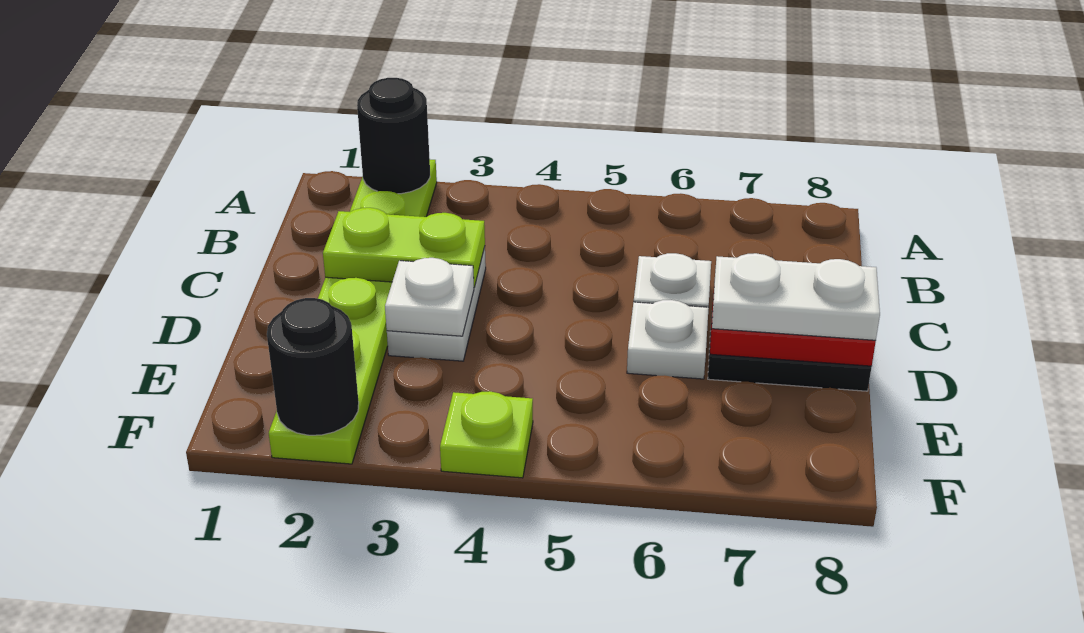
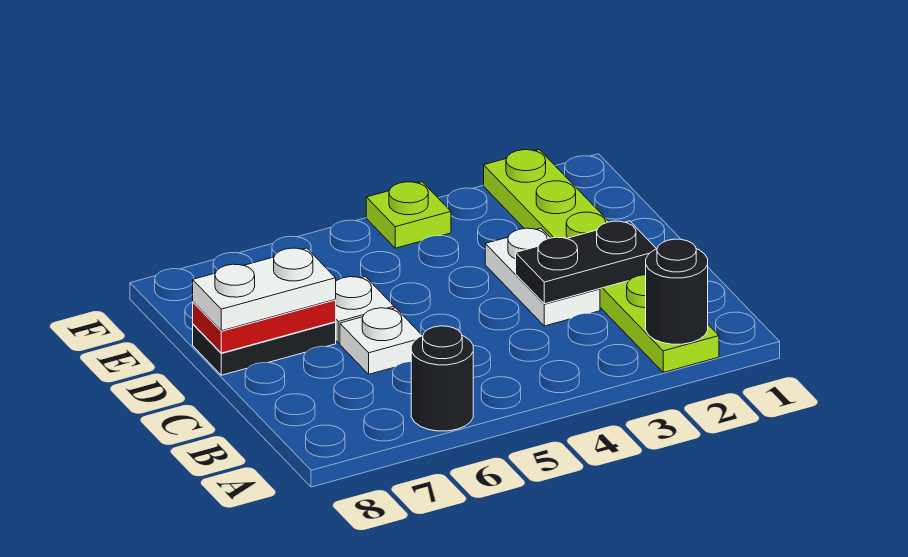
lime plate C2:C3 level 2 -> black plate C2:C3 level 2
white plate D3 level 2 -> none
black round brick F2 level 2 -> black round brick A6 level 1

